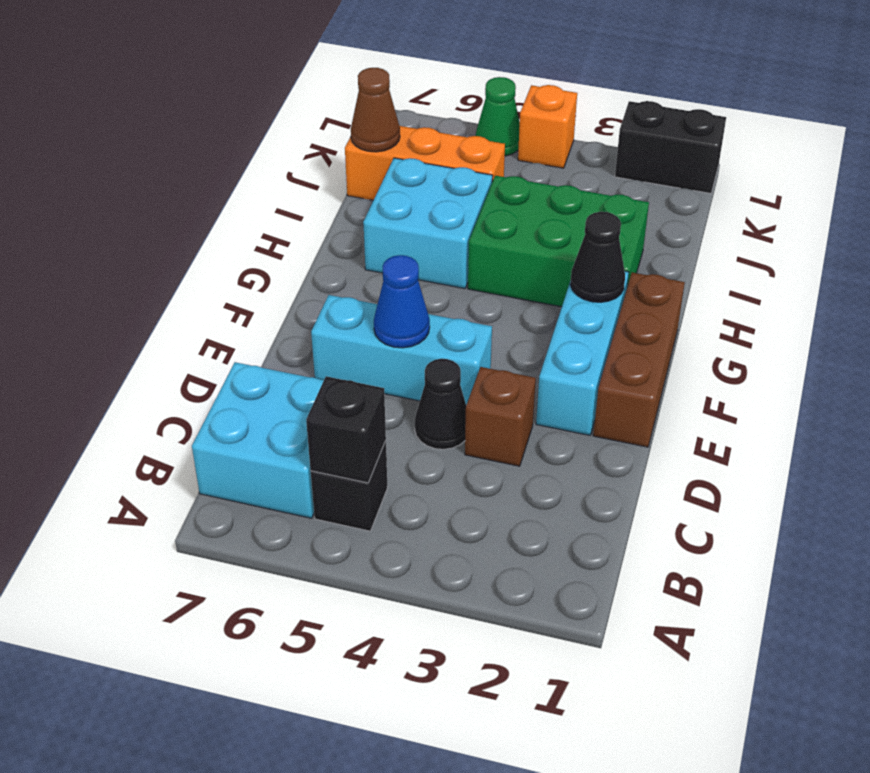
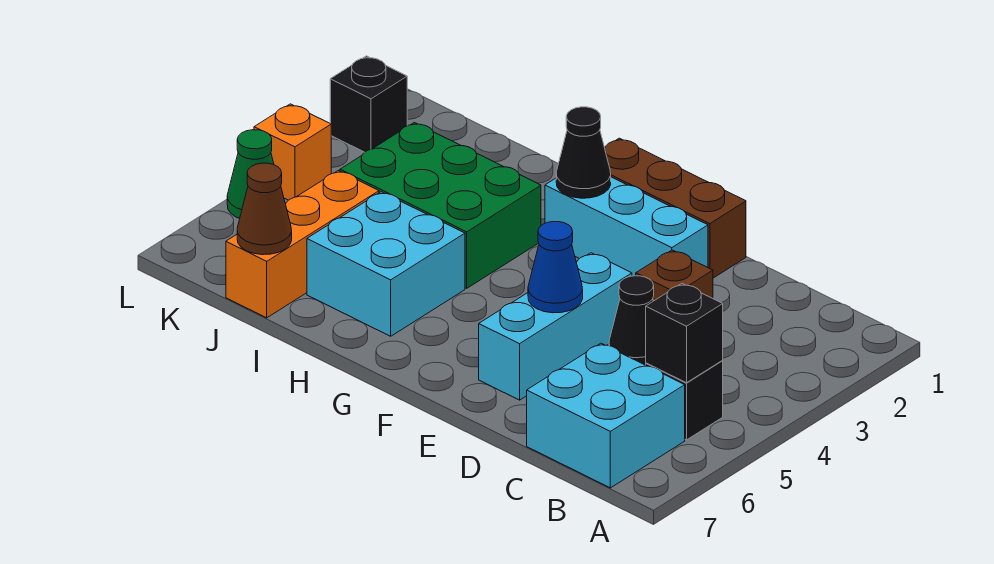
green brick H2:I4 level 1 -> green brick H3:J4 level 1
black brick L1:L2 level 1 -> black brick L2 level 1

